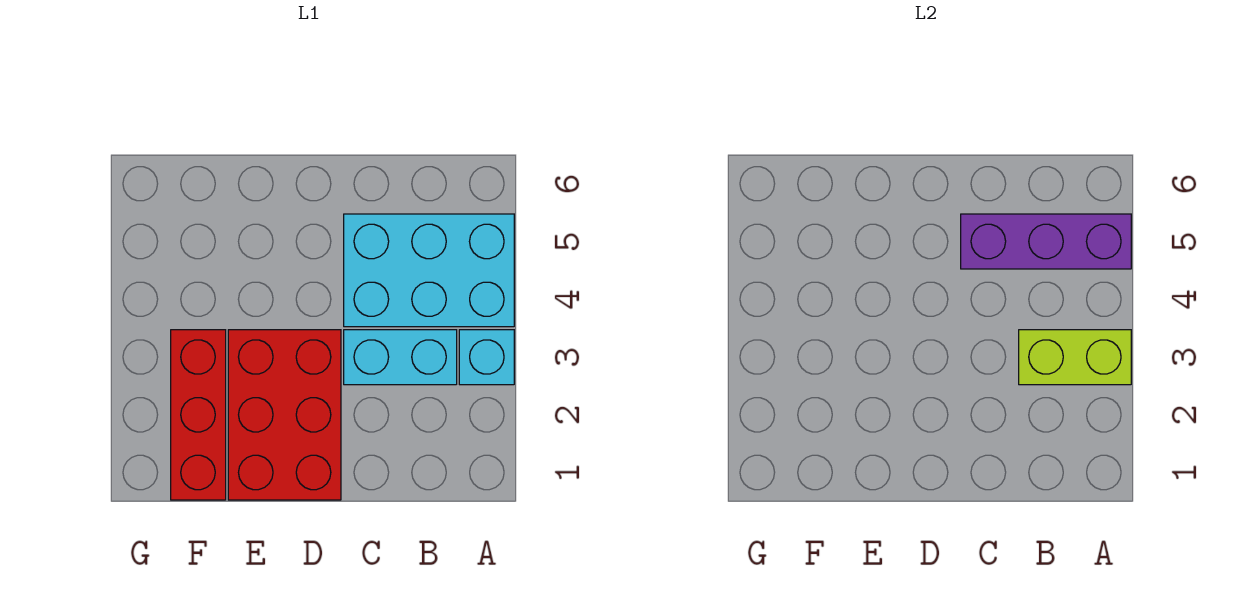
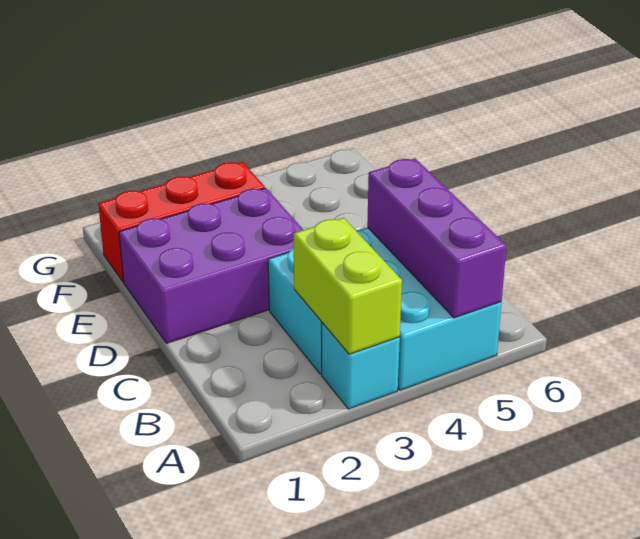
red brick D1:E3 level 1 -> purple brick D1:E3 level 1

